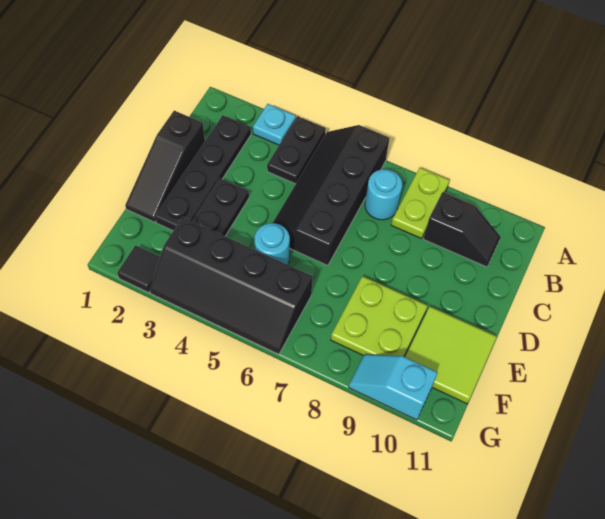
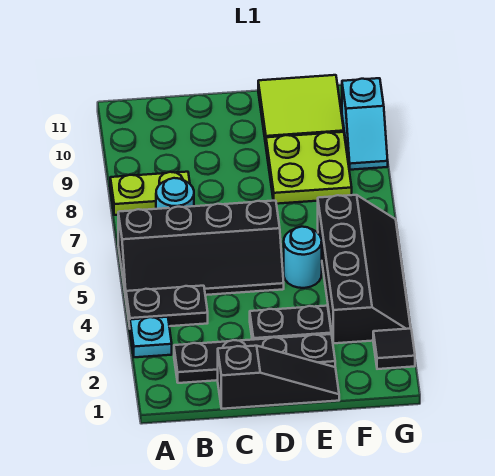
black slope B9:B10 level 1 top 9 -> none

